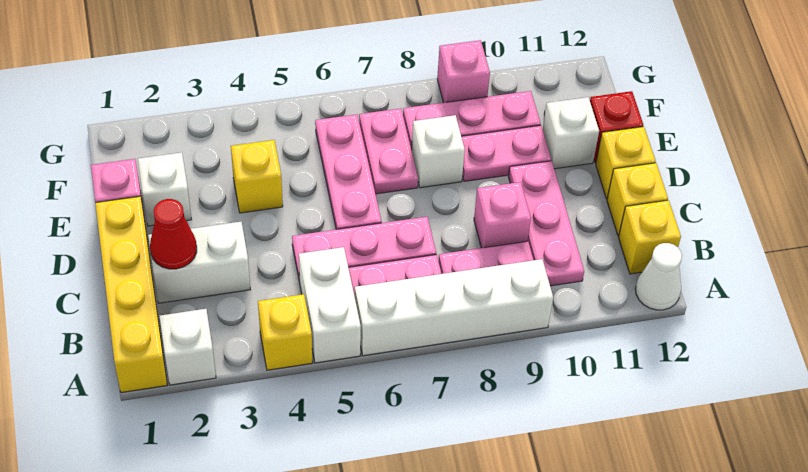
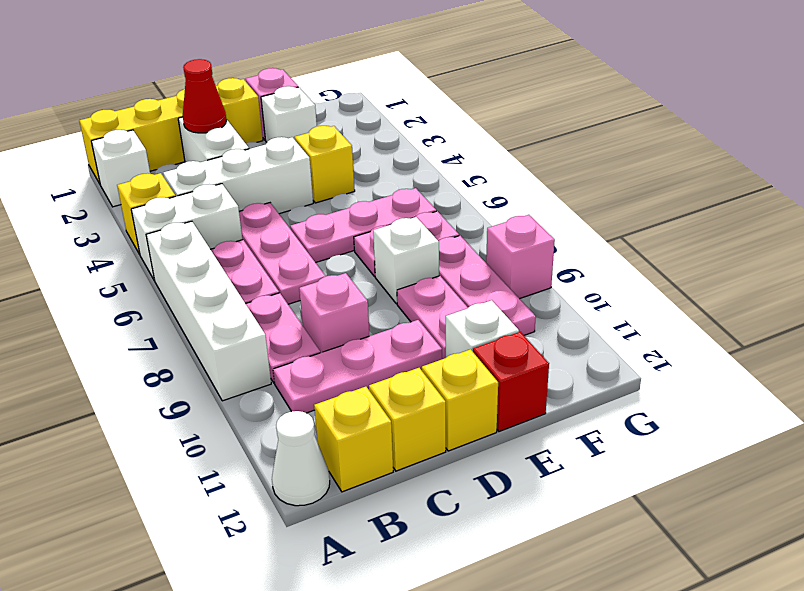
none -> white brick B4:D4 level 1

